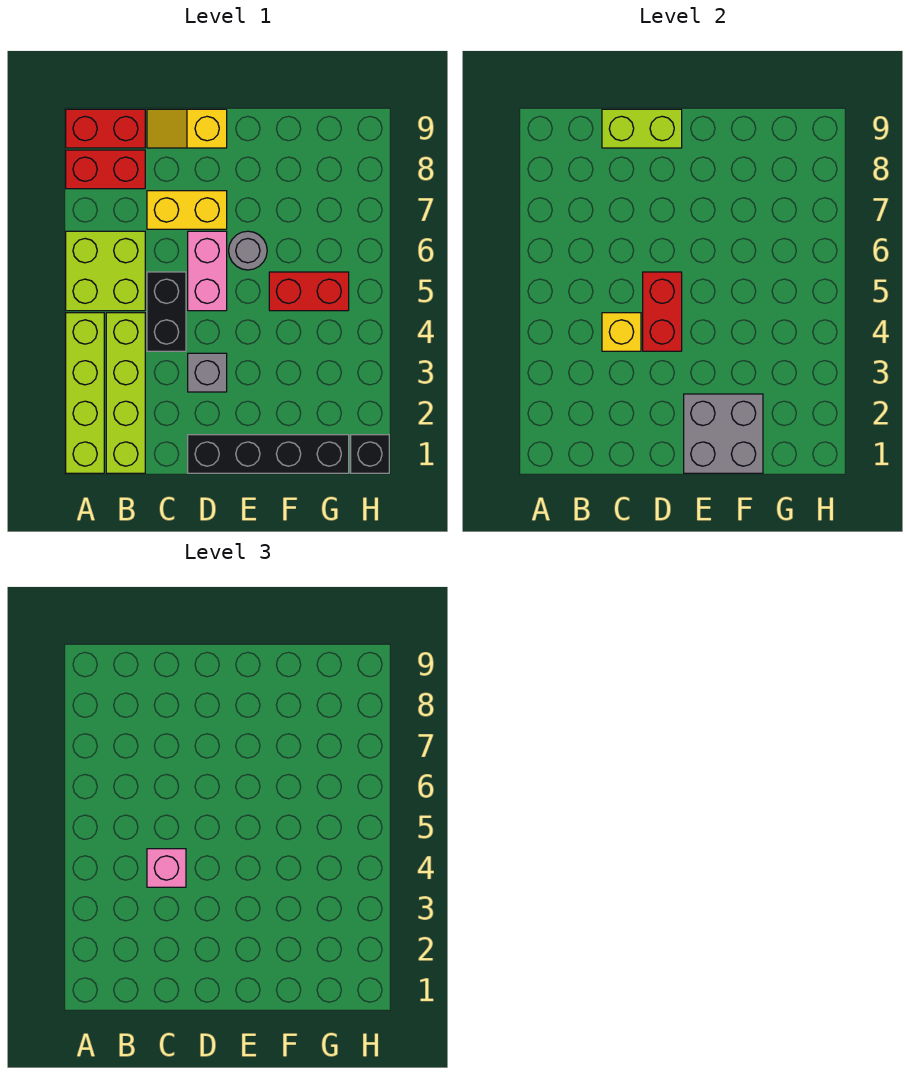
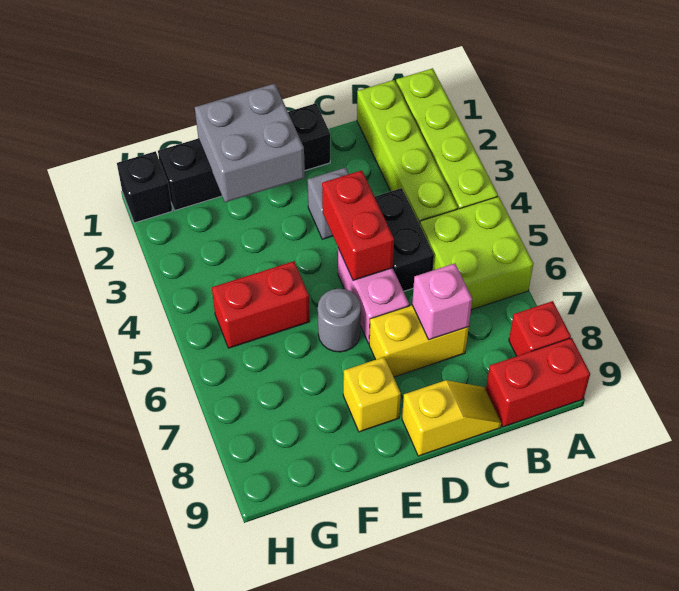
red brick A8:B8 level 1 -> red brick A8 level 1
yellow brick C4 level 2 -> yellow brick E8 level 1
pink brick C4 level 3 -> pink brick C7 level 2
lime brick C9:D9 level 2 -> none

